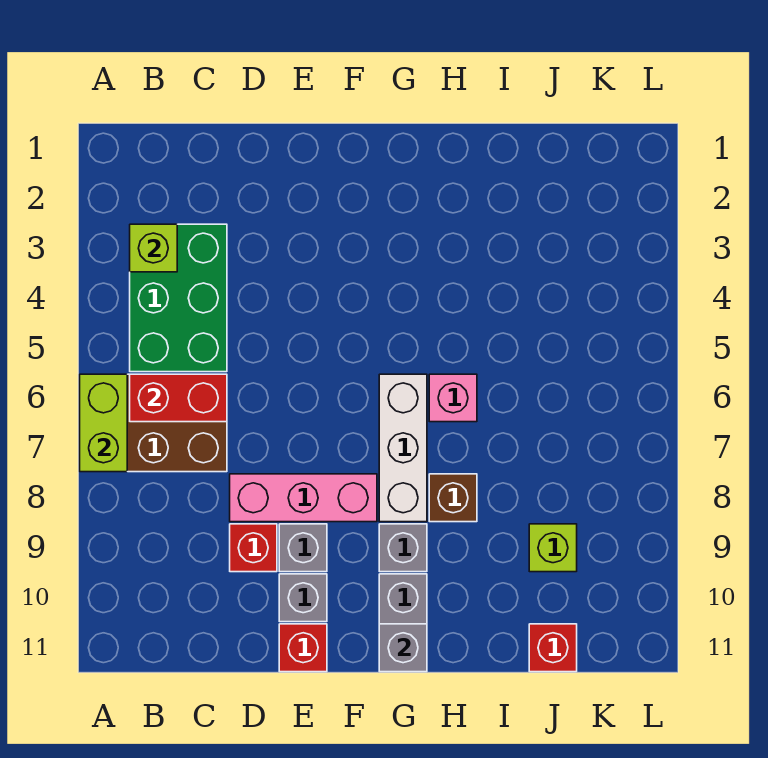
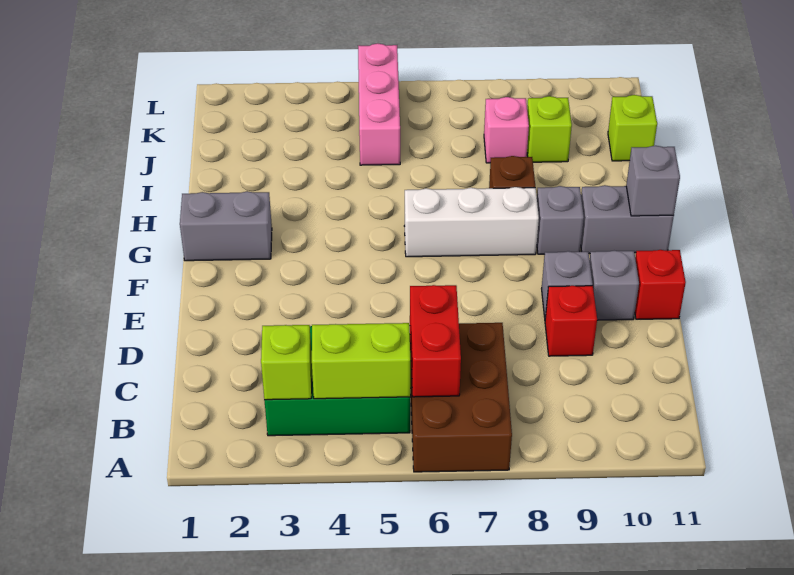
lime brick A6:A7 level 2 -> lime brick B4:B5 level 2
pink brick D8:F8 level 1 -> pink brick J5:L5 level 1
none -> grey brick G1:G2 level 1
pink brick H6 level 1 -> pink brick J8 level 1
red brick J11 level 1 -> lime brick J11 level 1

